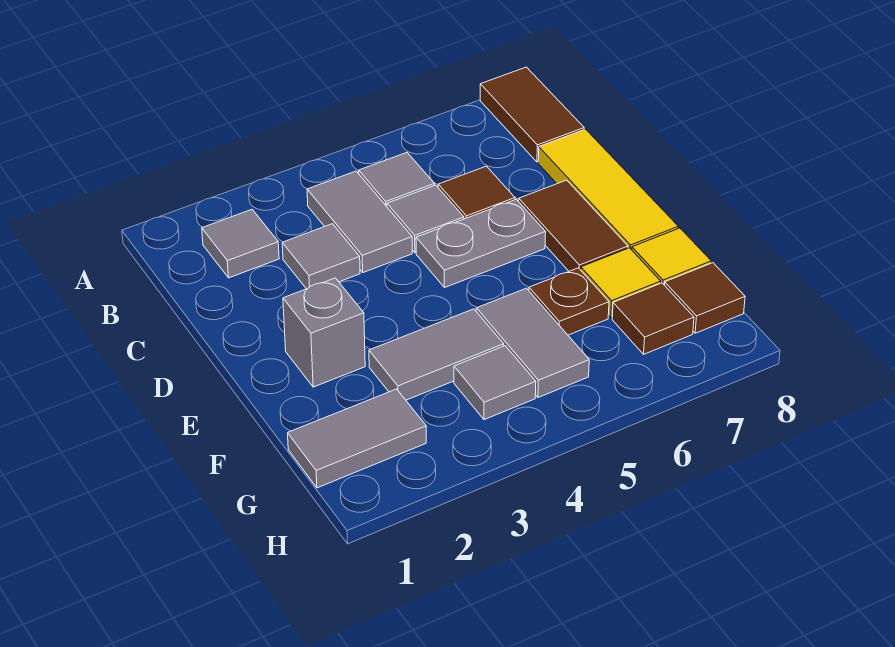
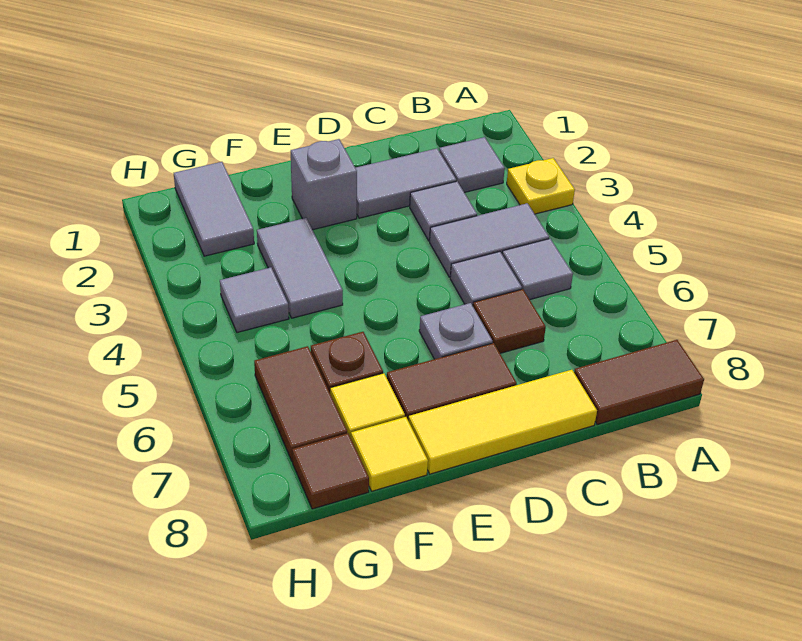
none -> yellow plate A3 level 1
grey plate D5:D6 level 1 -> grey plate D6 level 1
grey tile F5:G5 level 1 -> grey tile C2:D2 level 1
brown tile G7 level 1 -> brown tile G6:G7 level 1

